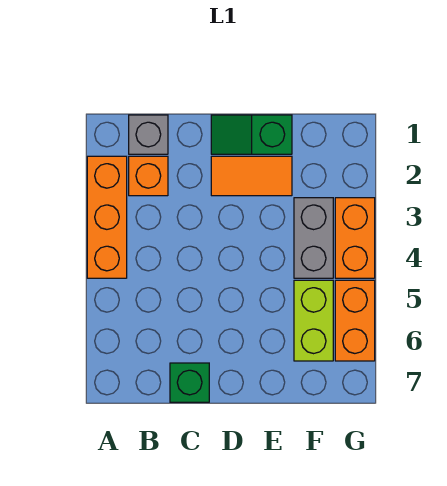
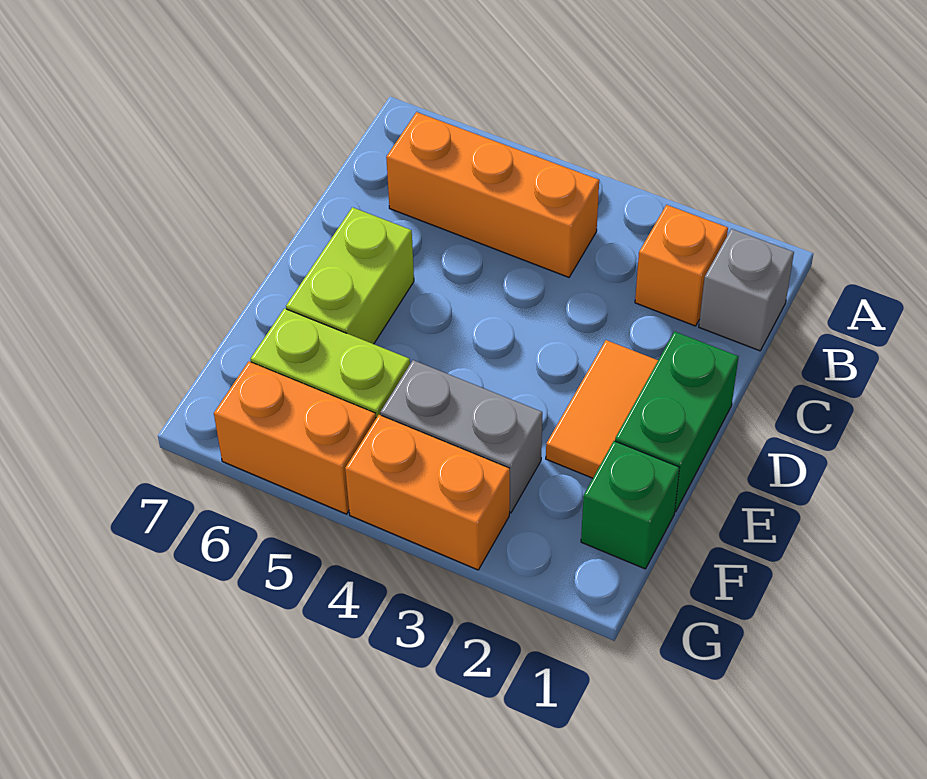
orange brick A2:A4 level 1 -> orange brick B4:B6 level 1
green brick C7 level 1 -> green brick F1 level 1
green slope D1:E1 level 1 top E -> green brick D1:E1 level 1
none -> lime brick D6:E6 level 1

